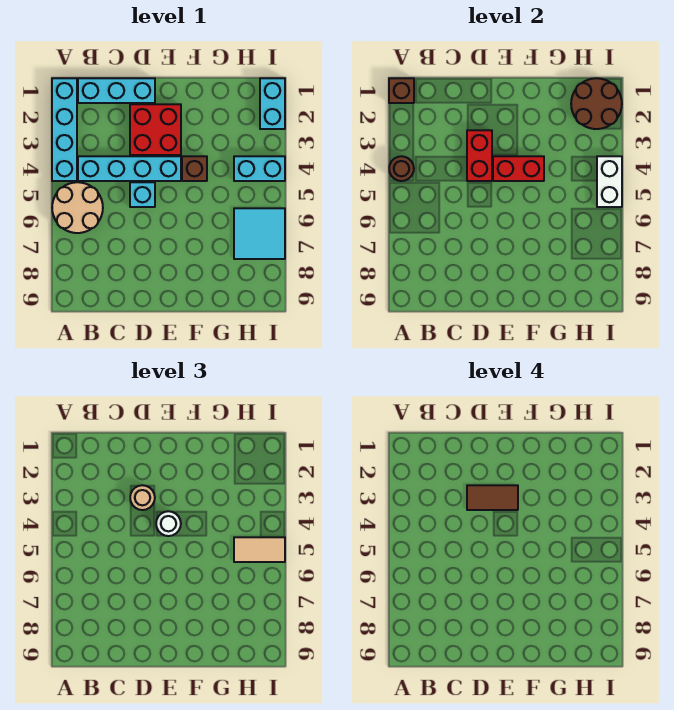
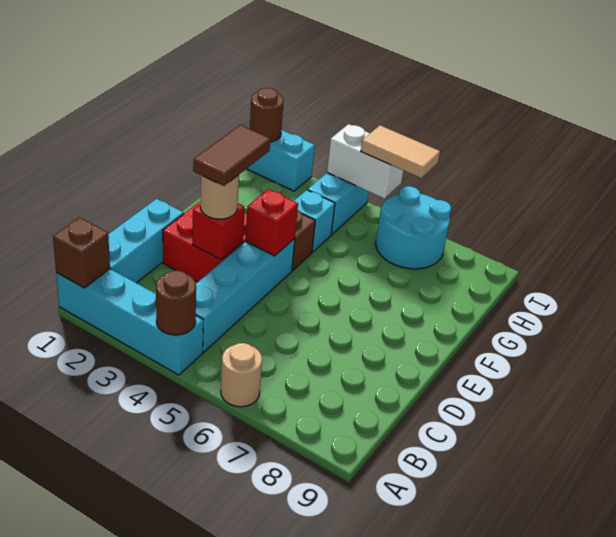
tan round brick A5:B6 level 1 -> tan round brick A6 level 1
red brick D3:D4 level 2 -> red brick D3 level 2
cyan brick D5 level 1 -> cyan brick G4 level 1
red brick E4:F4 level 2 -> red brick E4 level 2
white round brick E4 level 3 -> none
brown round brick H1:I2 level 2 -> brown round brick I1 level 2
tan tile H5:I5 level 3 -> tan tile I5:I6 level 3
cyan tile H6:I7 level 1 -> cyan round brick H6:I7 level 1

